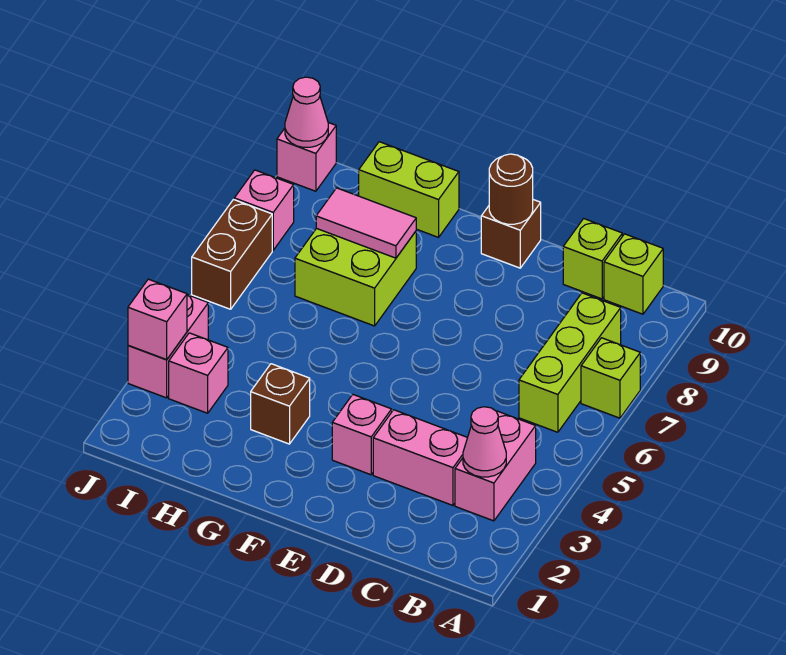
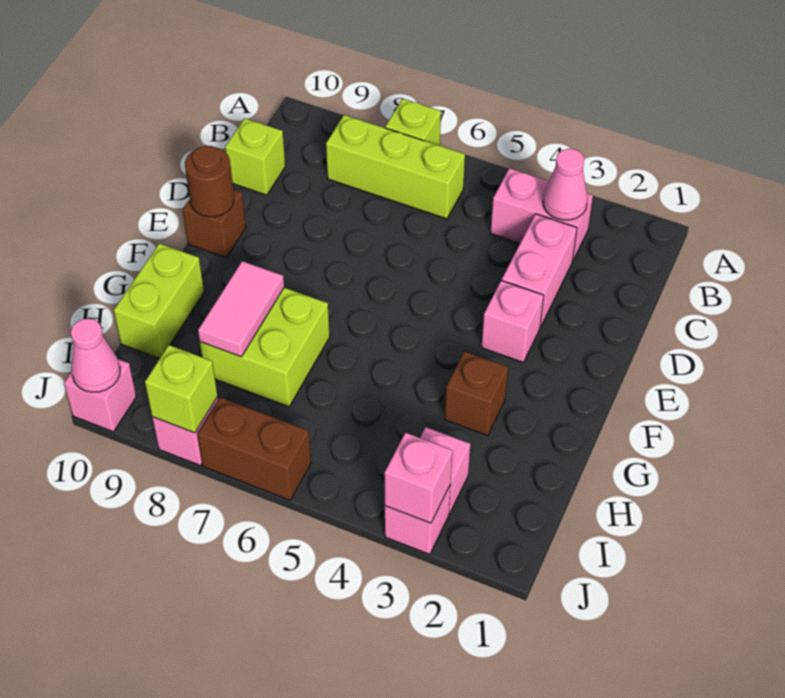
lime brick B10 level 1 -> lime brick J8 level 2
pink brick J3:J4 level 1 -> pink brick J3 level 1

